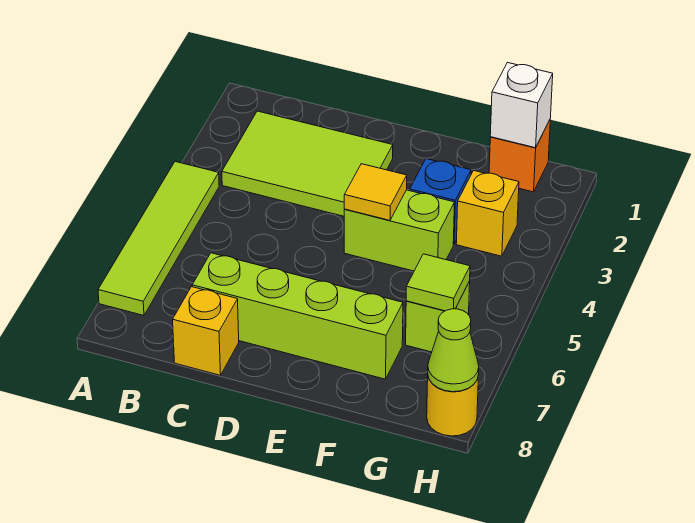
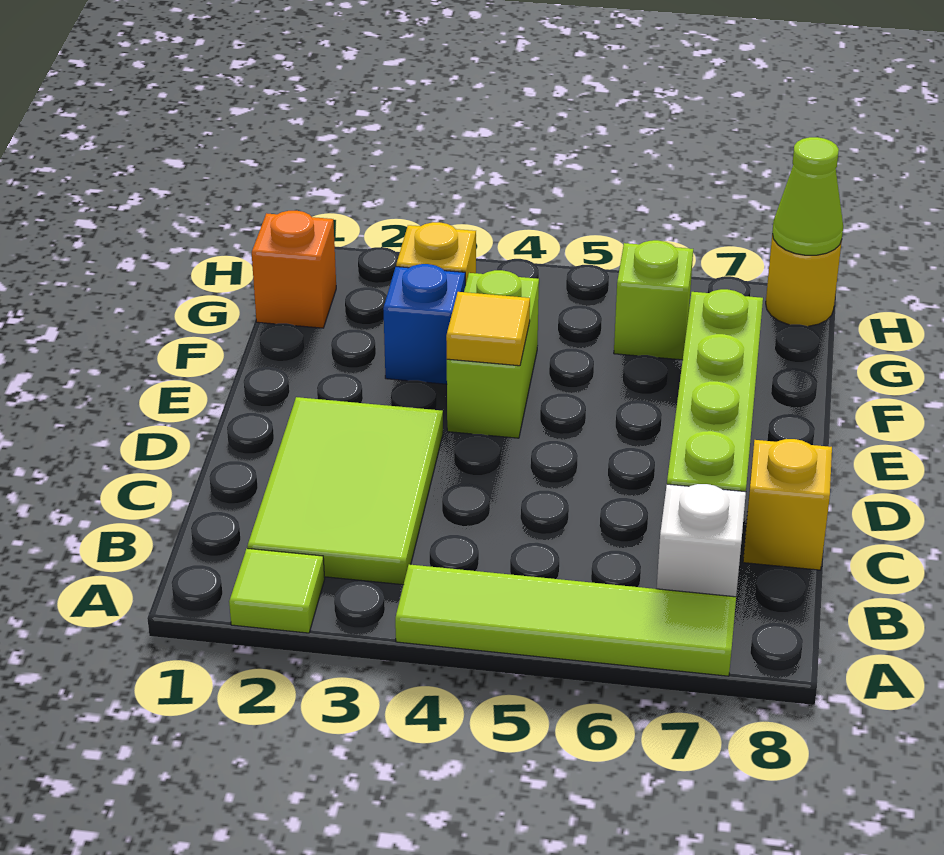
white brick G1 level 2 -> white brick B7 level 1
lime tile G6 level 2 -> lime tile A2 level 1

